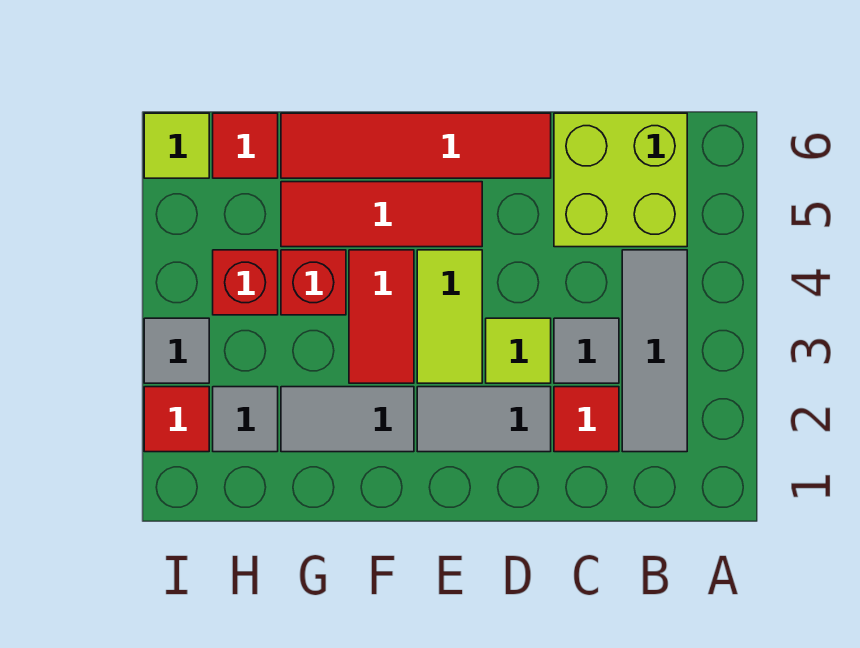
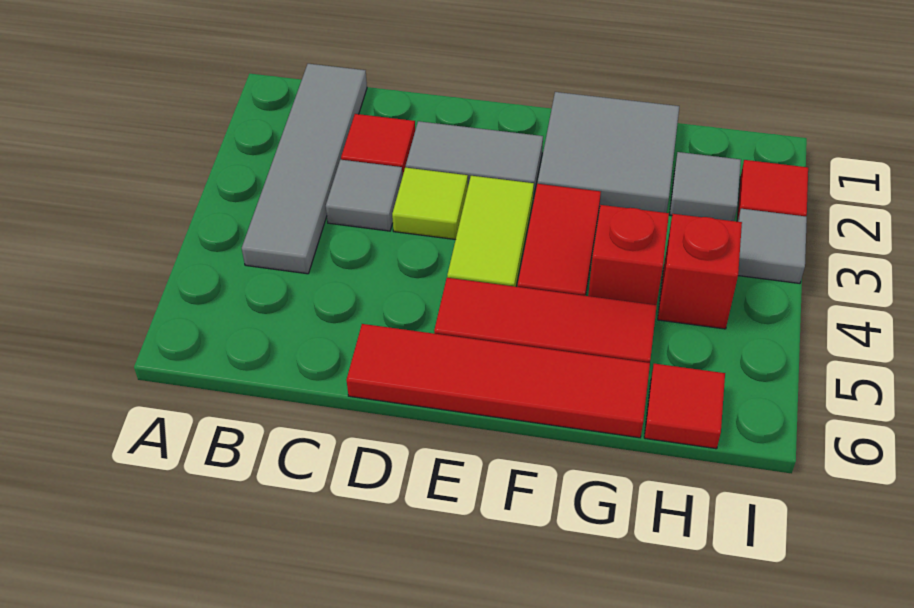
grey tile B2:B4 level 1 -> grey tile B1:B4 level 1
lime brick B5:C6 level 1 -> none
grey tile F2:G2 level 1 -> grey tile F1:G2 level 1
lime tile I6 level 1 -> none

